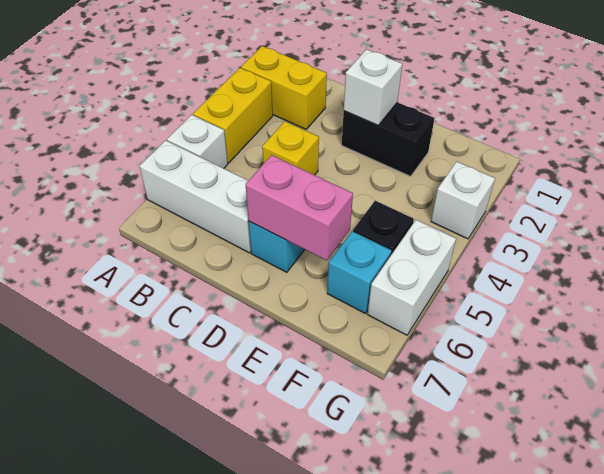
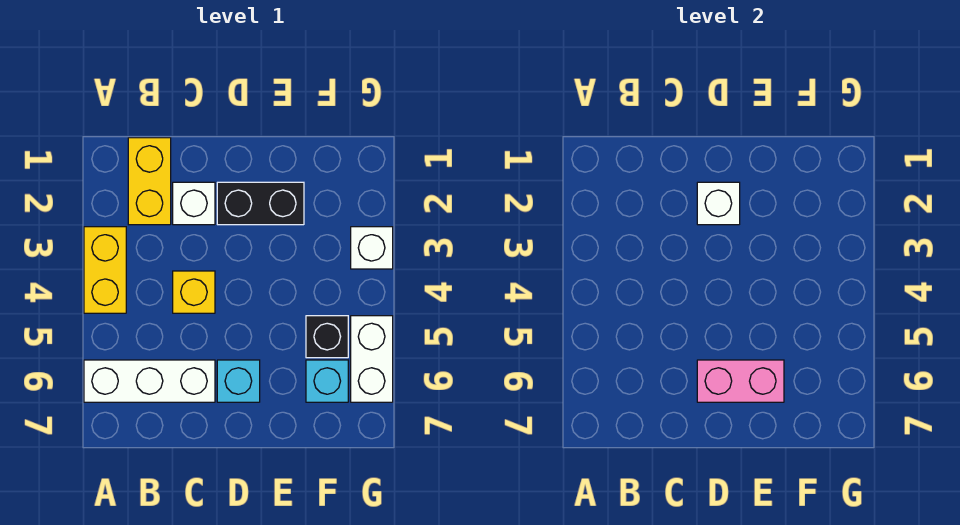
yellow brick A2:B2 level 1 -> yellow brick B1:B2 level 1
white brick A5 level 1 -> white brick C2 level 1

